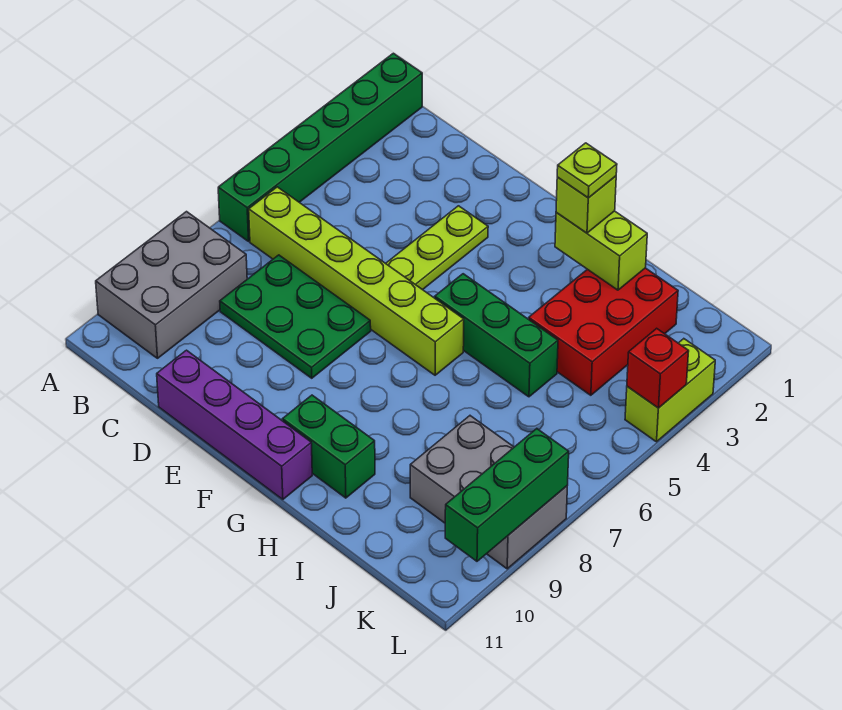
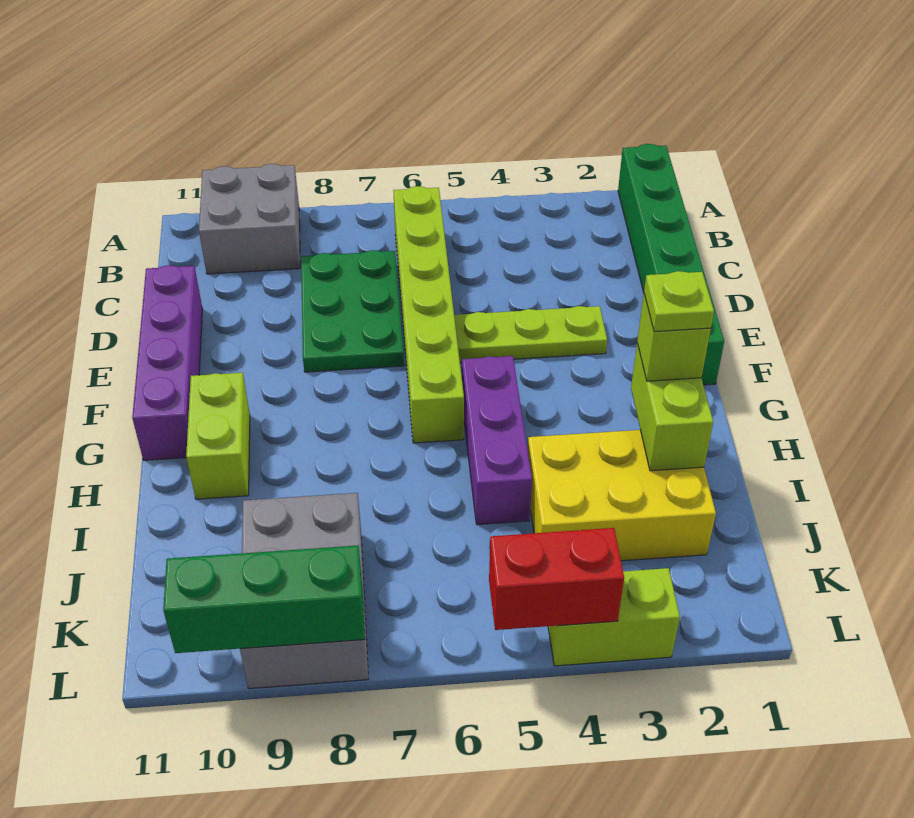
green brick A1:A6 level 1 -> green brick A1:F1 level 1
grey brick A8:B10 level 1 -> grey brick A9:B10 level 1
green brick G5:I5 level 1 -> purple brick G5:I5 level 1
green brick G10:H10 level 1 -> lime brick G10:H10 level 1
red brick I2:J4 level 1 -> yellow brick I2:J4 level 1
red brick L4 level 2 -> red brick L4:L5 level 2

